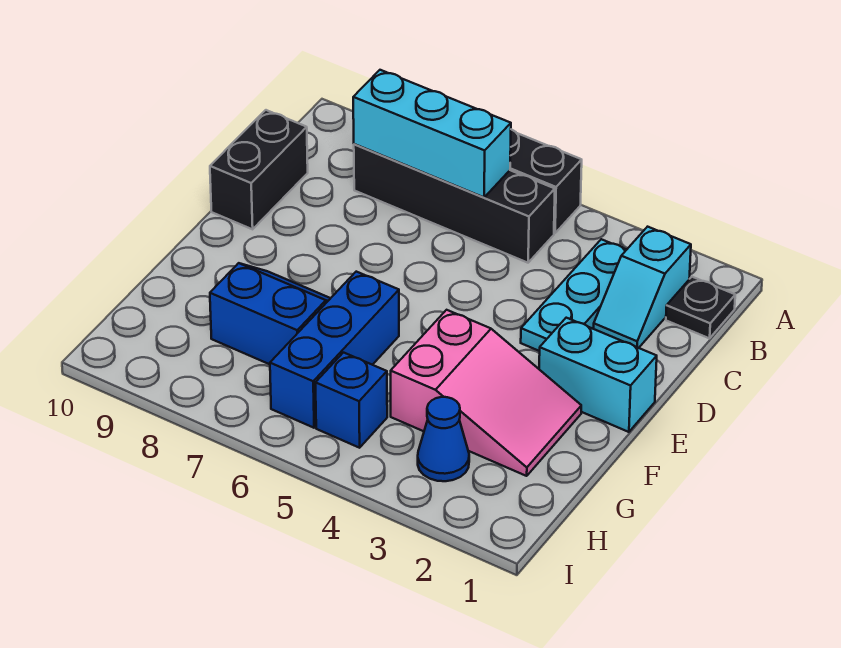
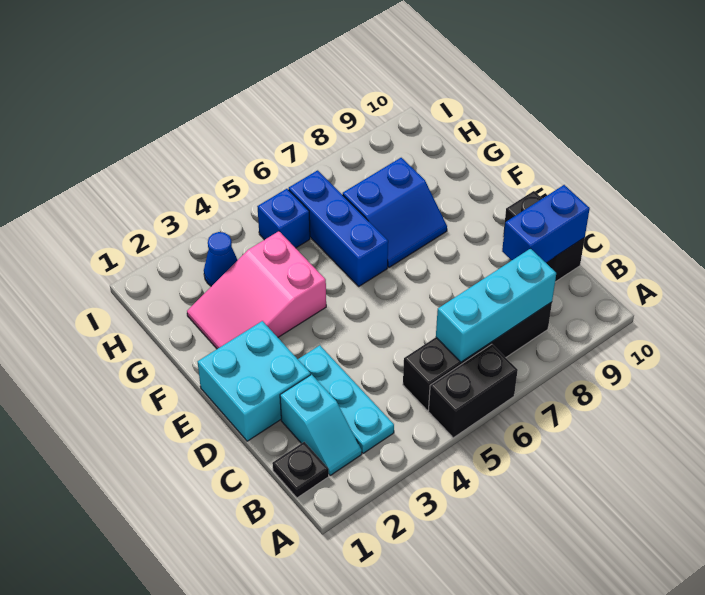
cyan slope B2:C2 level 1 top B -> cyan slope B2:C2 level 1 top C
none -> blue brick C9:C10 level 2
cyan brick E1:E2 level 1 -> cyan brick D1:E2 level 1

